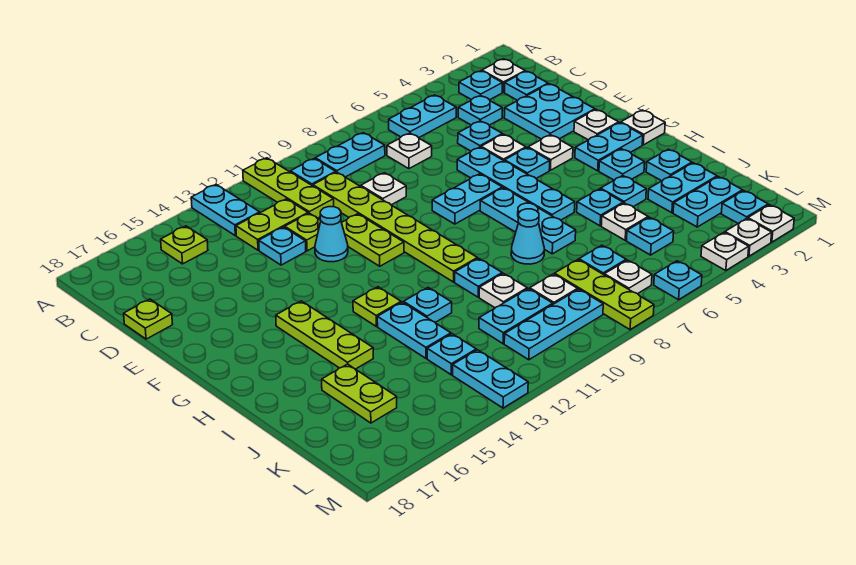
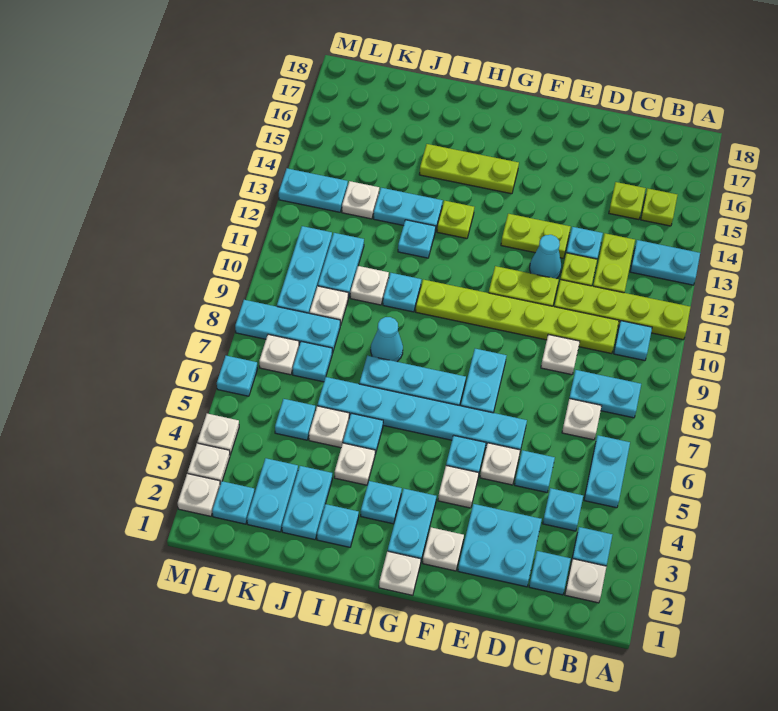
lime plate A11:C11 level 1 -> lime plate A11:D11 level 1
cyan plate B8:B9 level 1 -> cyan plate B8:C8 level 1
lime plate D18 level 1 -> lime plate C15 level 1
cyan plate E6:H6 level 1 -> cyan plate E6:J6 level 1
cyan plate I4 level 1 -> white plate I4 level 1
lime plate J16:K16 level 1 -> lime plate E13:F13 level 1
lime plate K8:M8 level 1 -> cyan plate K8:M8 level 1
cyan plate K13 level 1 -> white plate K13 level 1

